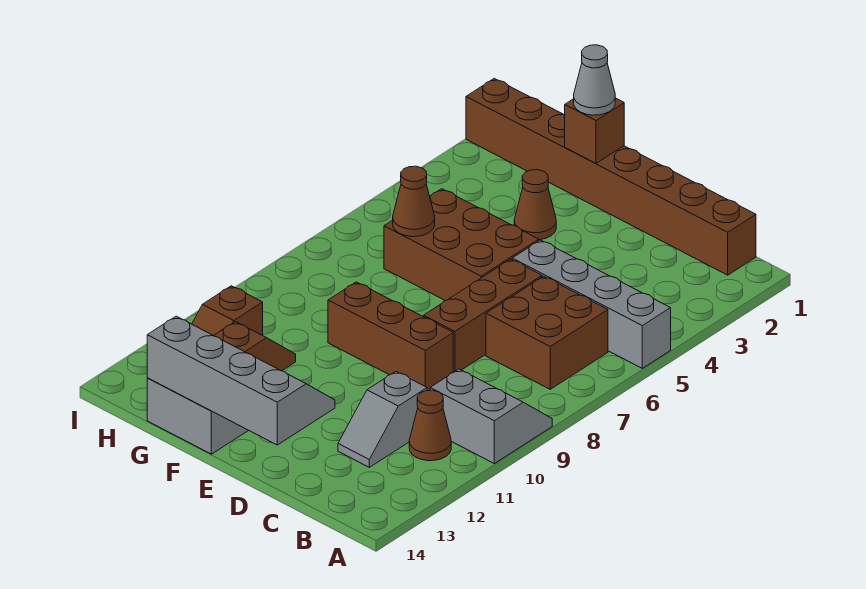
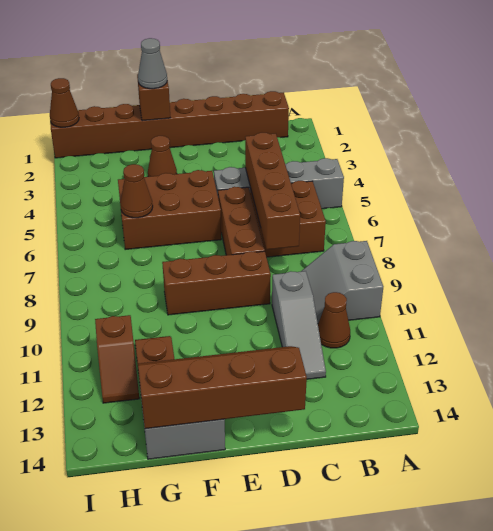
grey slope A9:B10 level 1 top 10 -> grey slope A9:B10 level 1 top A
none -> brown brick C5:C8 level 2
grey slope C11:C12 level 1 top 11 -> grey slope C10:C12 level 1 top 10
grey slope D13:G14 level 2 top 14 -> brown slope D13:G14 level 2 top 14
none -> brown cone I1 level 2

